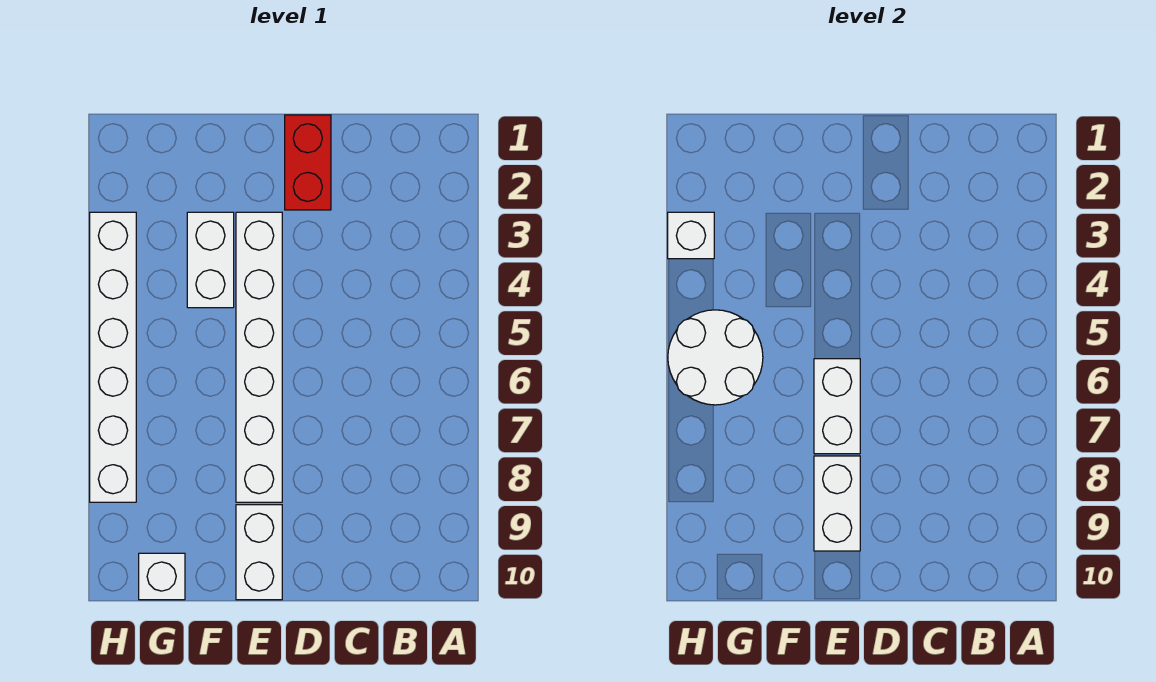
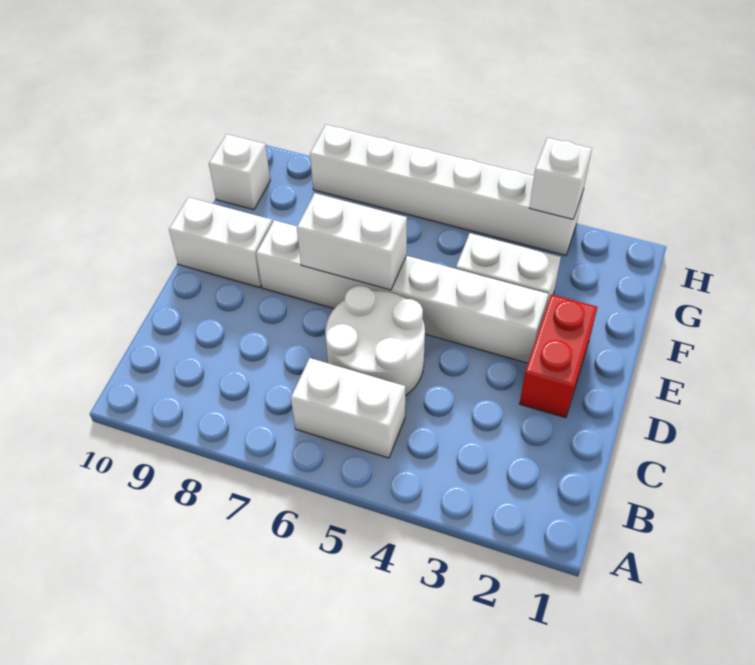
red brick D1:D2 level 1 -> red brick D2:E2 level 1
white brick E8:E9 level 2 -> white brick B5:B6 level 1
white round brick G5:H6 level 2 -> white round brick C5:D6 level 1

